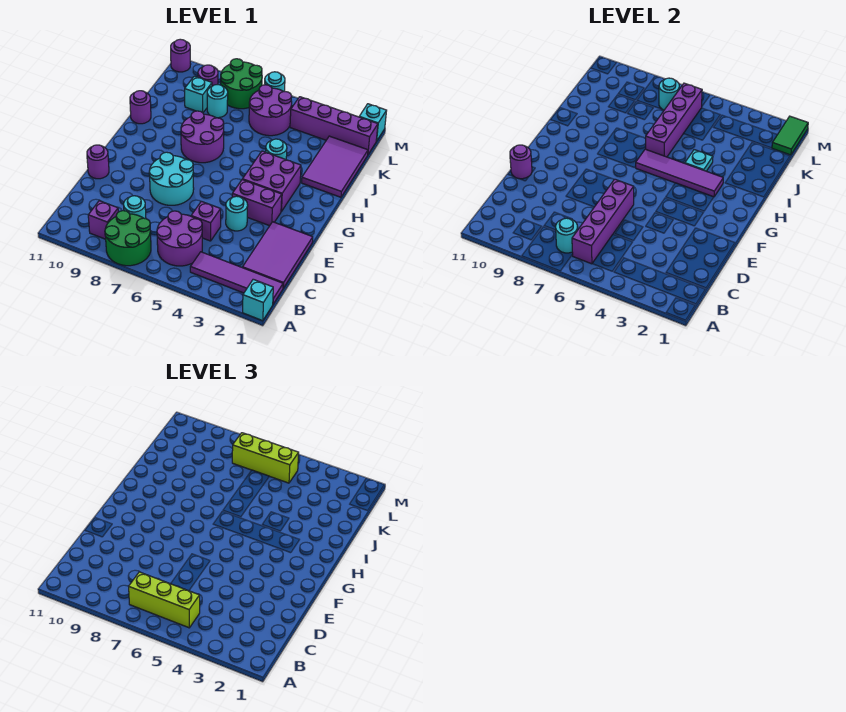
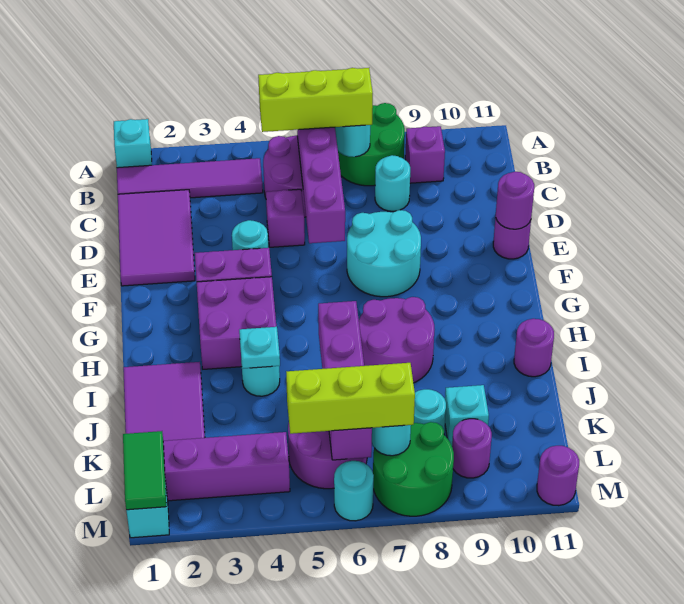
purple tile H3:H6 level 2 -> none

